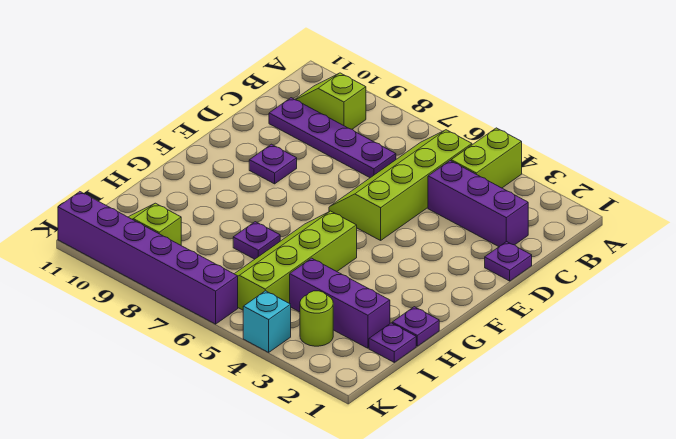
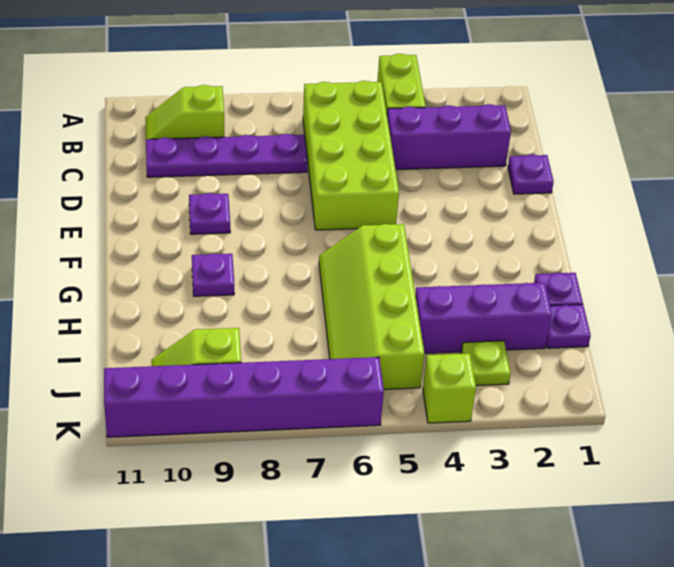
lime slope B5:E6 level 1 top 5 -> lime brick B5:E6 level 1
purple plate H7 level 1 -> purple plate G9 level 1
lime round brick J3 level 1 -> lime plate J3 level 1
cyan brick K4 level 1 -> lime brick K4 level 1

